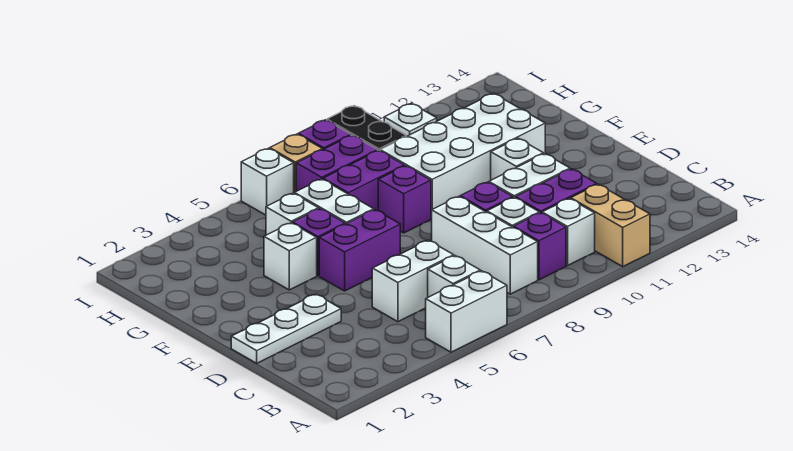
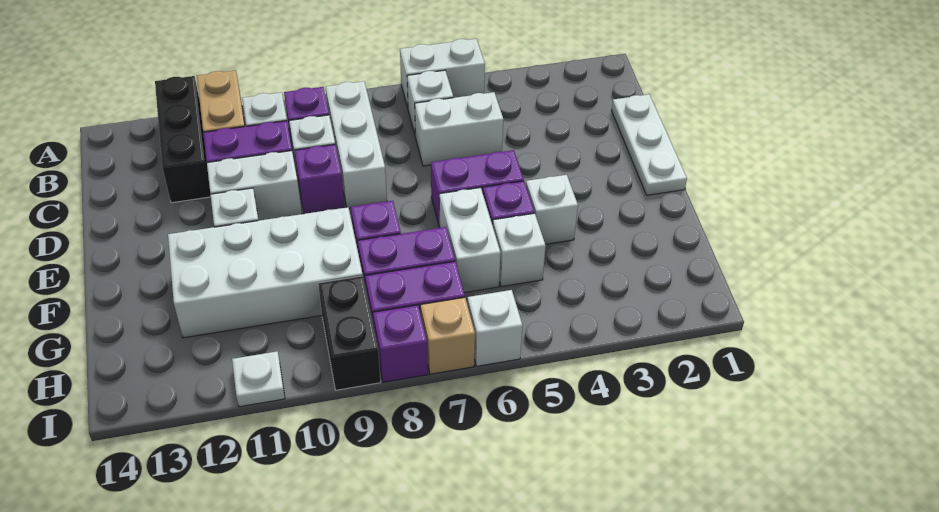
none -> black brick A12:C12 level 1
white plate D1:D3 level 1 -> white plate C1:E1 level 1

